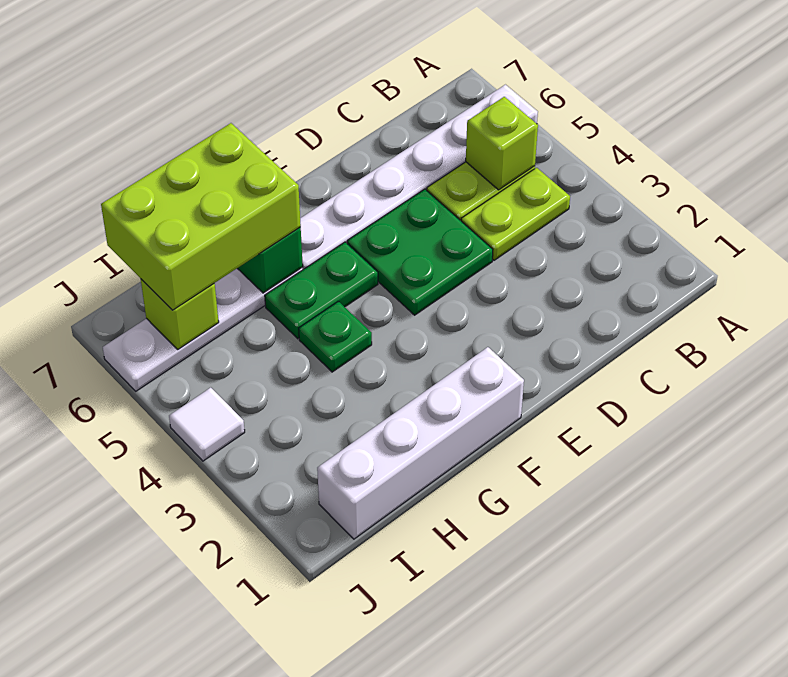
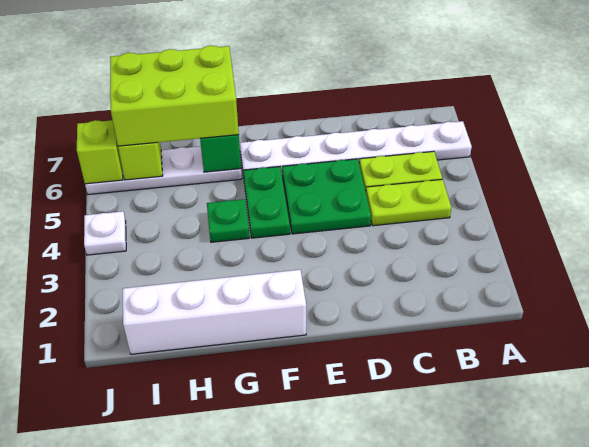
lime brick B5 level 2 -> lime brick J6 level 2
green plate F5:G5 level 1 -> green plate F4:F5 level 1
white tile J4 level 1 -> white plate J4 level 1

